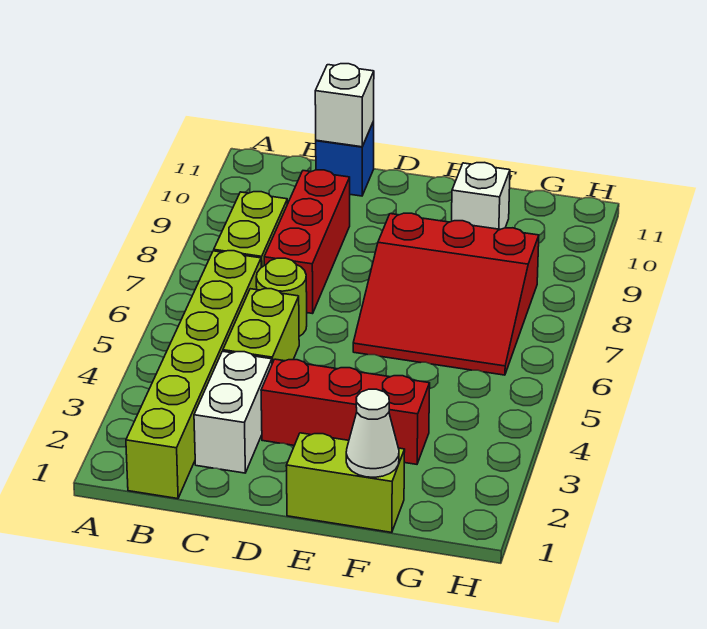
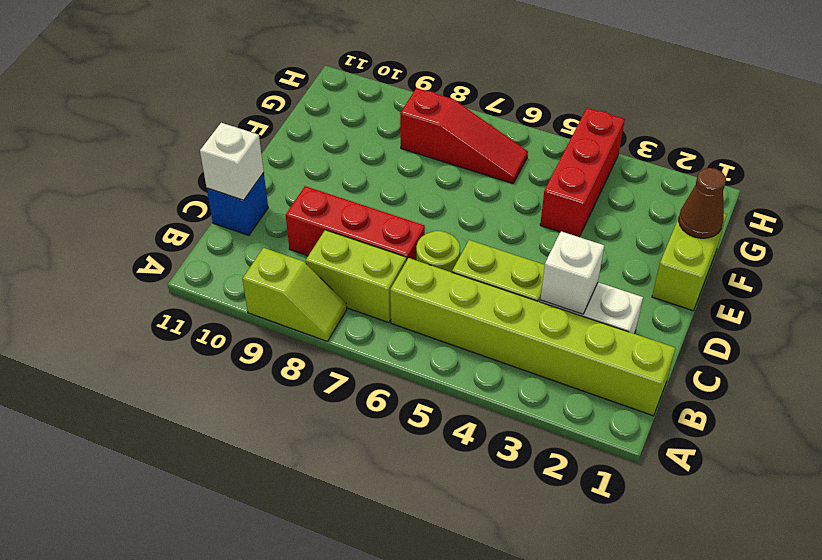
none -> lime slope A8:A9 level 1 top 9
red brick D3:F3 level 1 -> red brick F4:H4 level 1
red slope E6:G8 level 1 top 8 -> red slope G6:G8 level 1 top 8
white cone F1 level 2 -> brown cone F1 level 2
white brick F10 level 1 -> white brick C3 level 2

